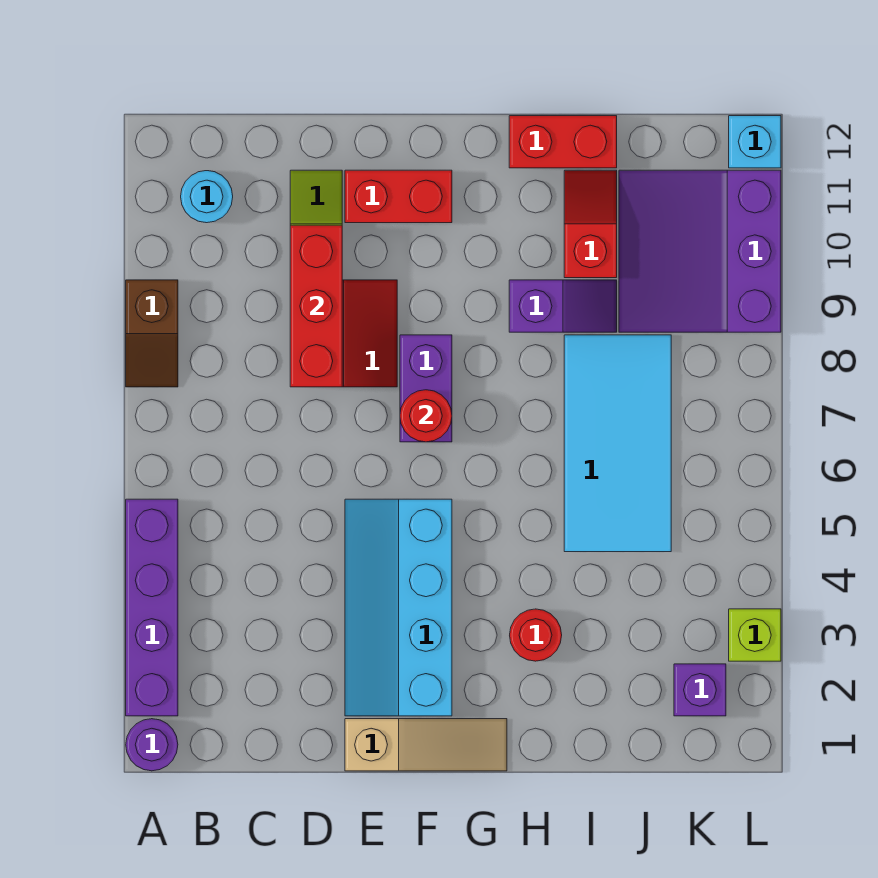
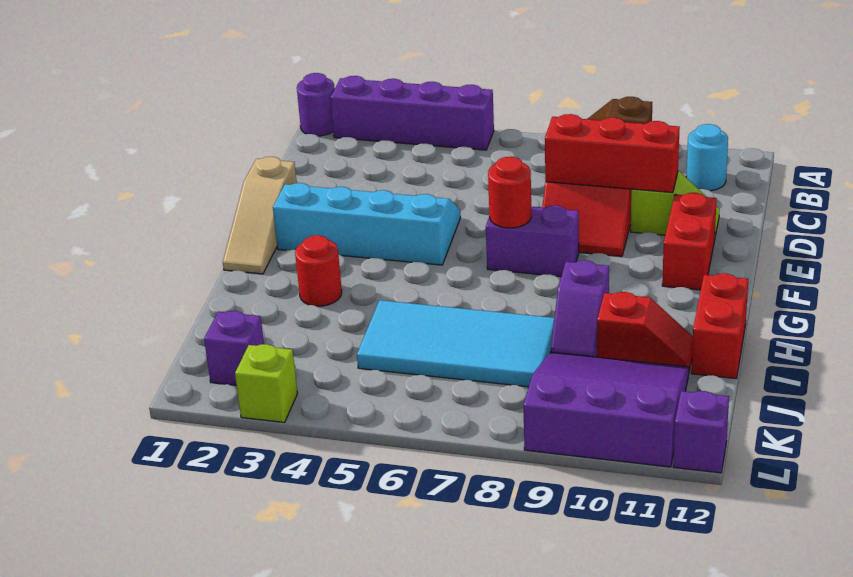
cyan brick L12 level 1 -> purple brick L12 level 1

